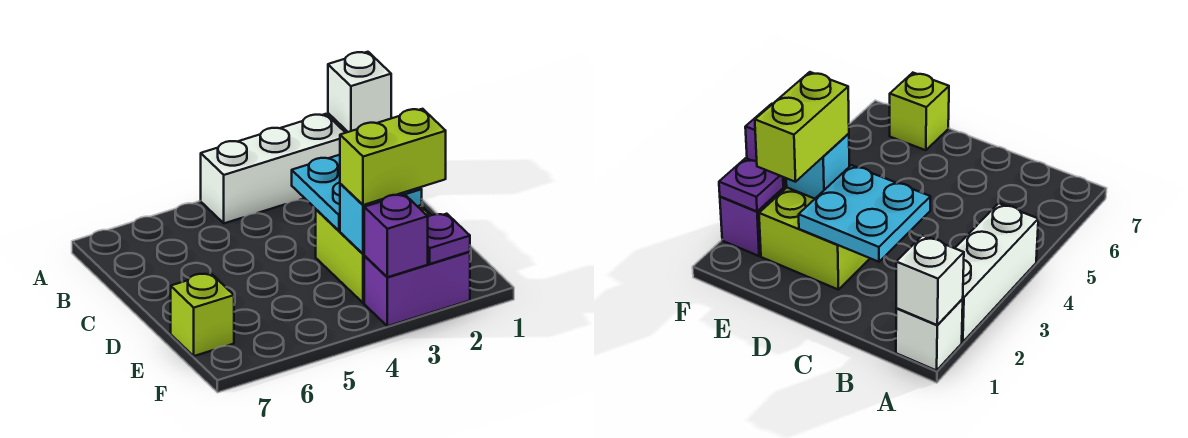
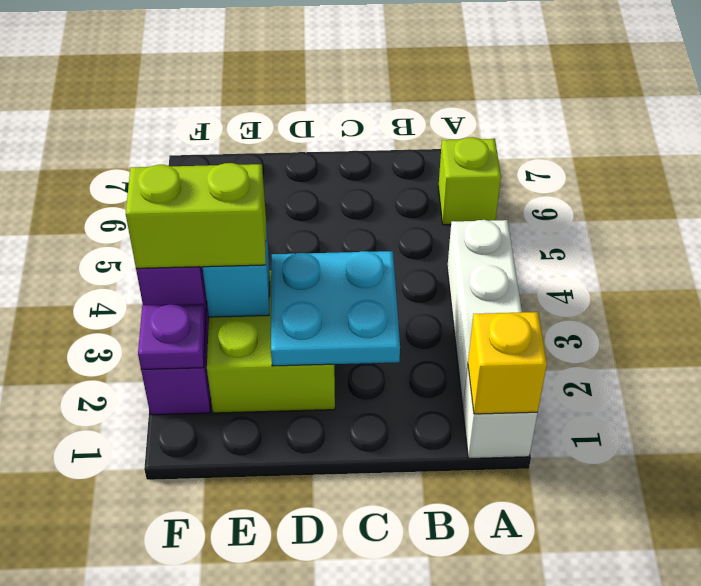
white brick A1 level 2 -> yellow brick A1 level 2
lime brick E2:E3 level 3 -> lime brick E3:F3 level 3
lime brick E7 level 1 -> lime brick A6 level 1

